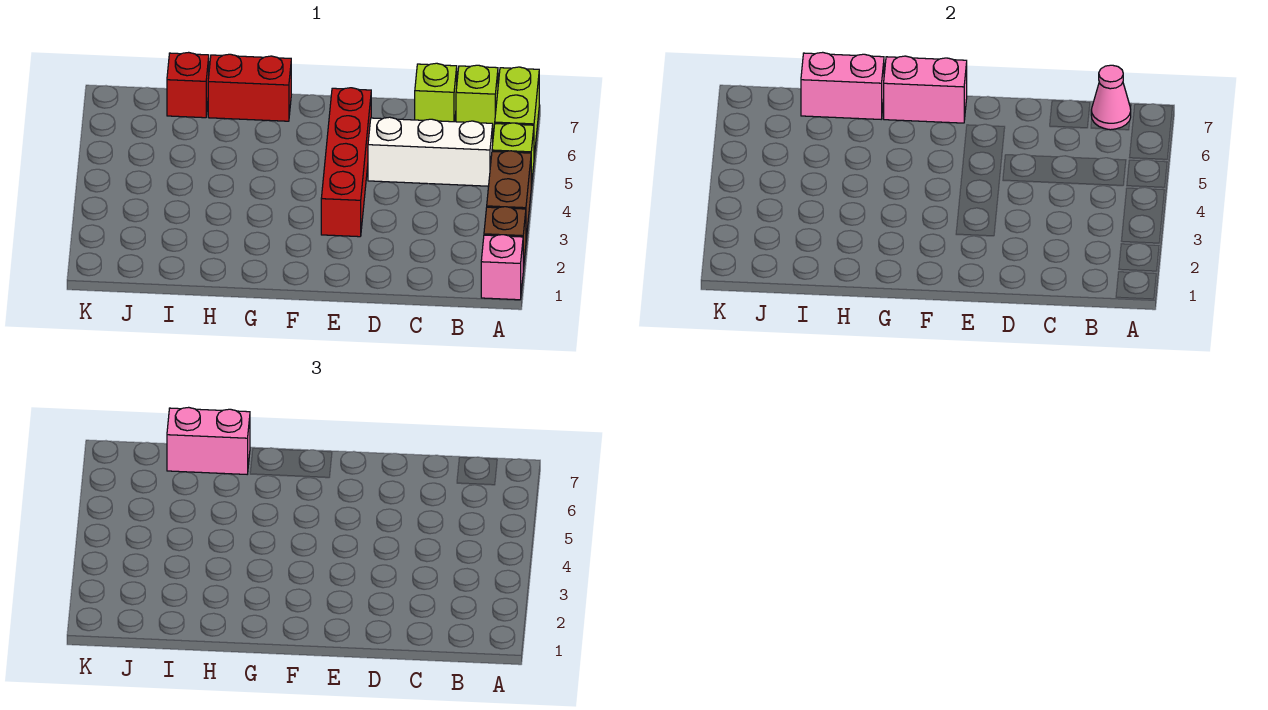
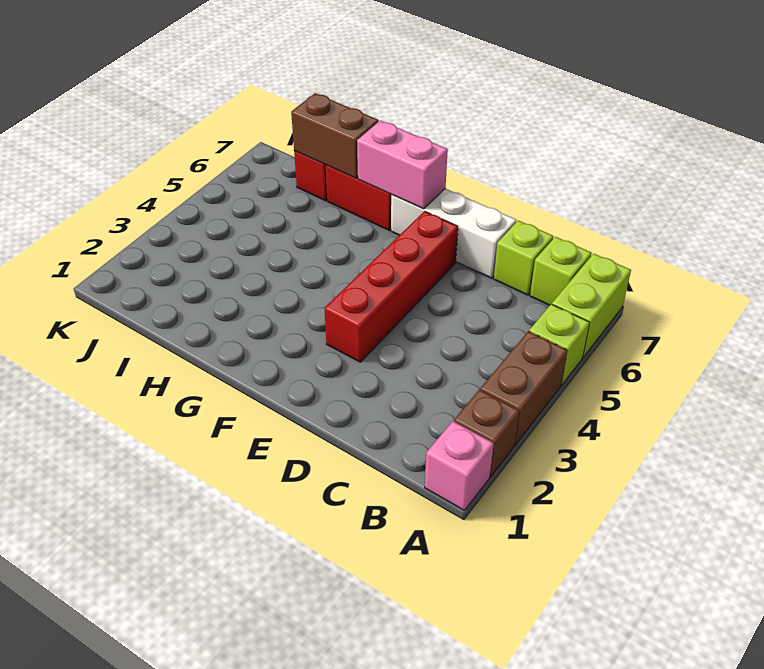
white brick B5:D5 level 1 -> white brick D7:F7 level 1
pink cone B7 level 2 -> none
pink brick H7:I7 level 2 -> brown brick H7:I7 level 2
pink brick H7:I7 level 3 -> none

